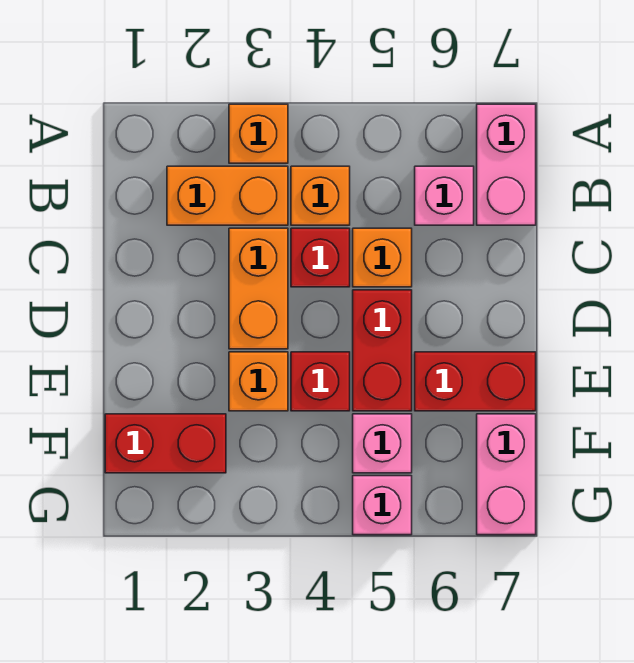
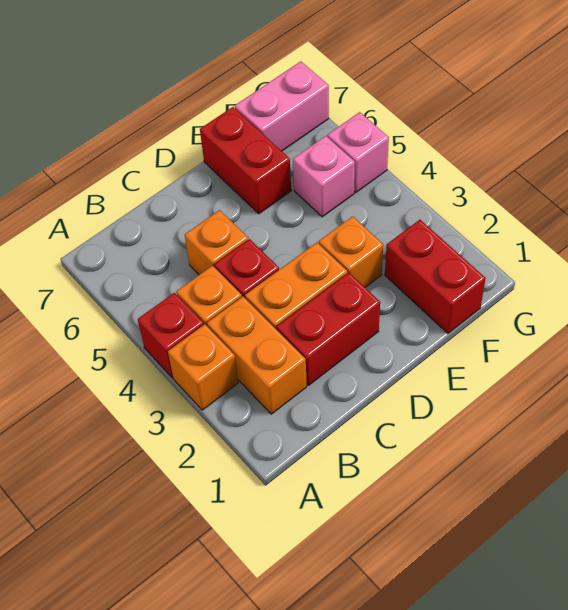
pink brick A7:B7 level 1 -> none
pink brick B6 level 1 -> none
red brick D5:E5 level 1 -> red brick C2:D2 level 1
red brick E4 level 1 -> red brick A4 level 1

